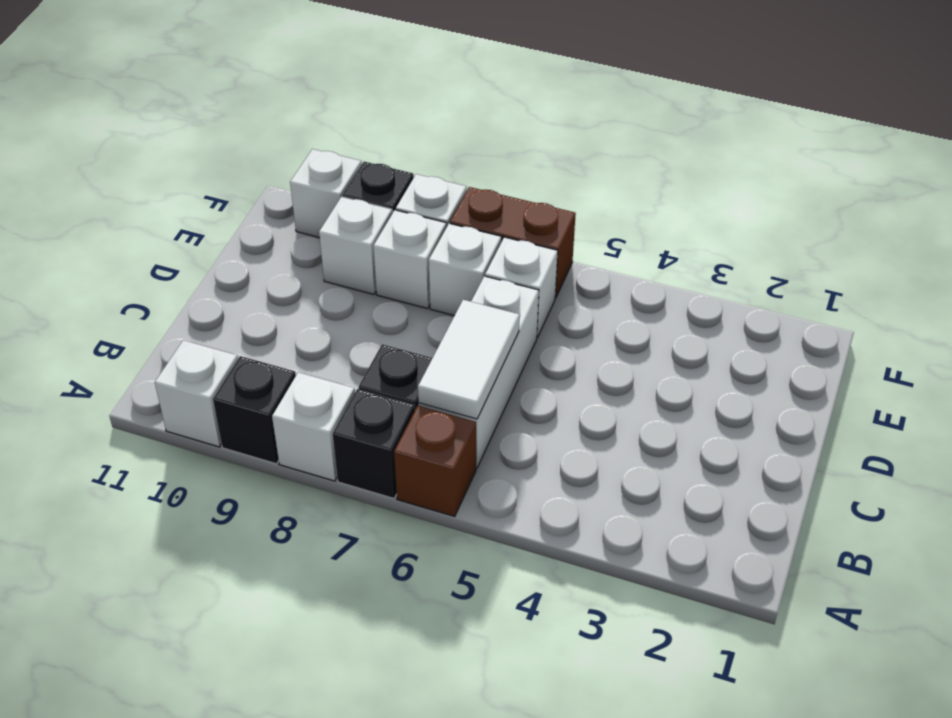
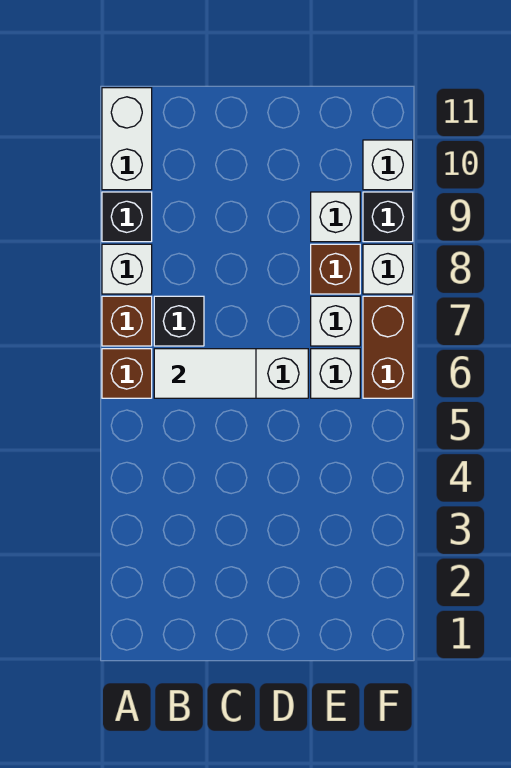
black brick A7 level 1 -> brown brick A7 level 1
white brick A10 level 1 -> white brick A10:A11 level 1
white brick E8 level 1 -> brown brick E8 level 1

